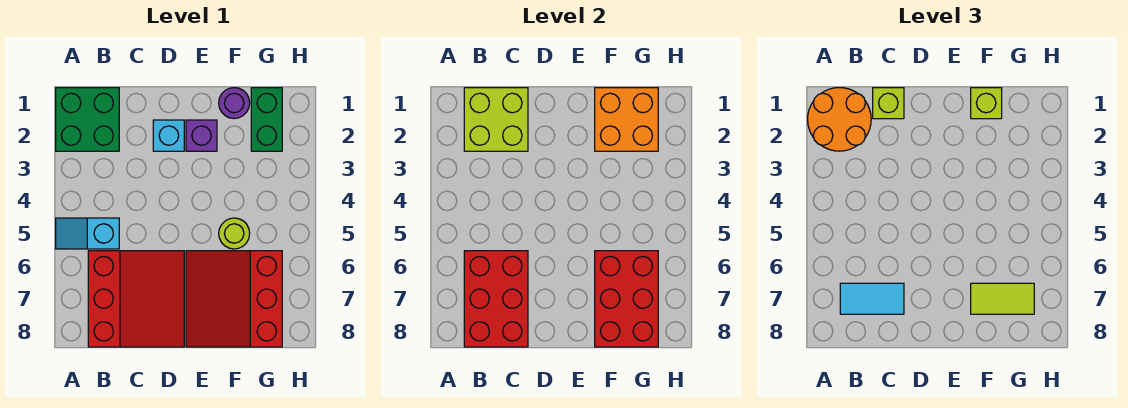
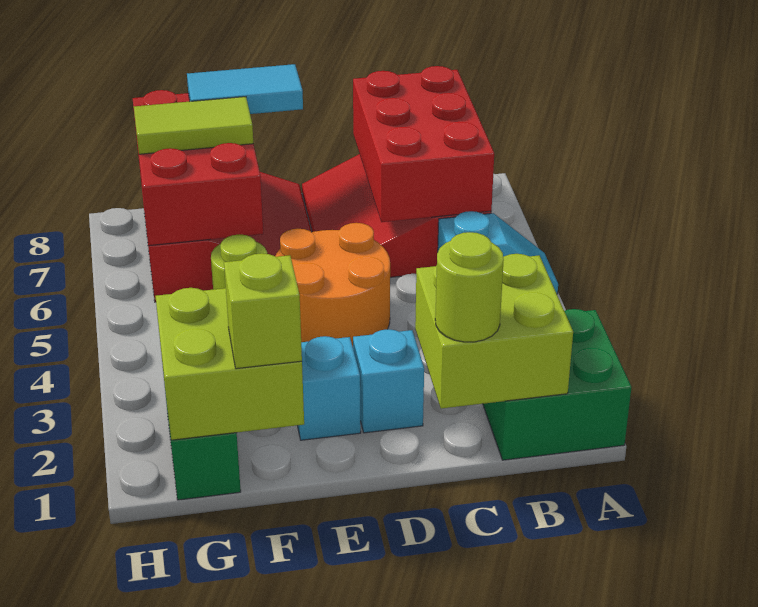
orange round brick A1:B2 level 3 -> orange round brick D4:E5 level 1
cyan tile B7:C7 level 3 -> cyan tile E8:F8 level 3
lime brick C1 level 3 -> lime round brick C1 level 3
purple brick E2 level 1 -> cyan brick E2 level 1
purple round brick F1 level 1 -> none
orange brick F1:G2 level 2 -> lime brick F1:G2 level 2

